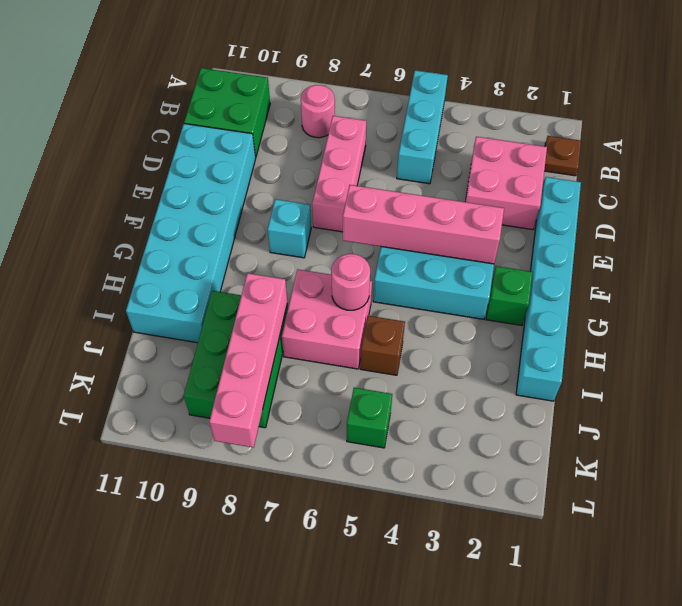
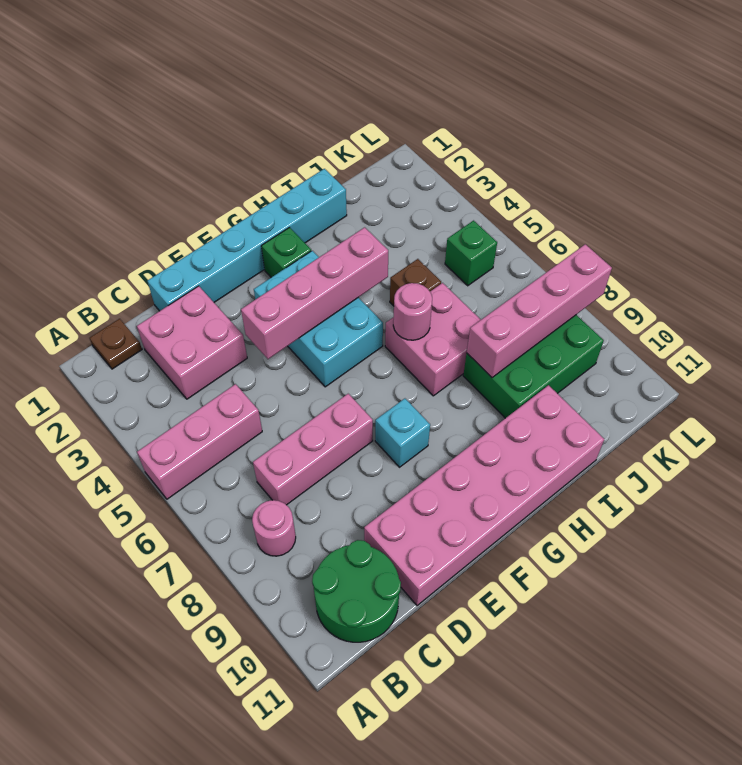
cyan brick A5:C5 level 1 -> pink brick A5:C5 level 1
green brick B10:C11 level 1 -> green round brick B10:C11 level 1
cyan brick D10:I11 level 1 -> pink brick D10:I11 level 1
pink brick F3:F6 level 2 -> pink brick E4:H4 level 2

